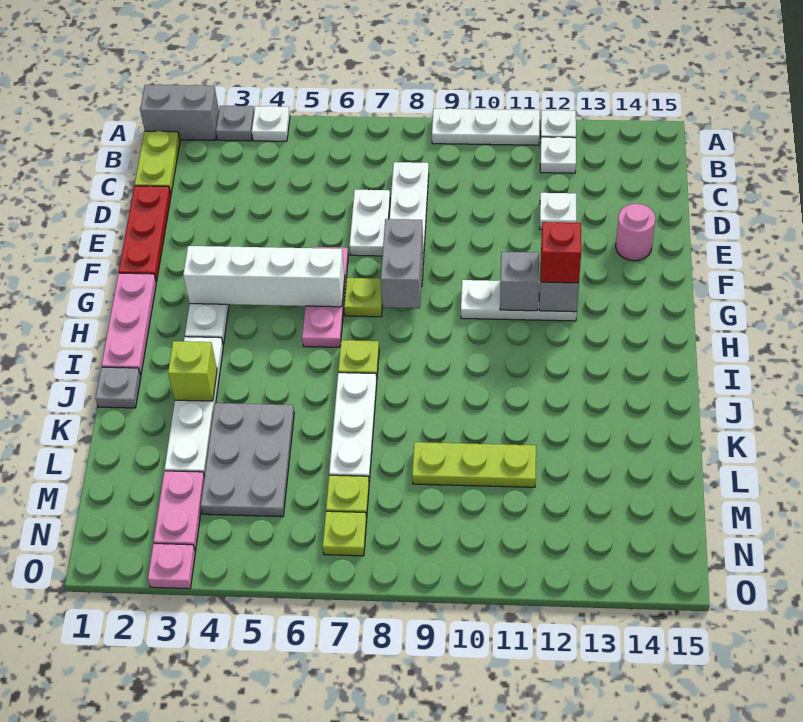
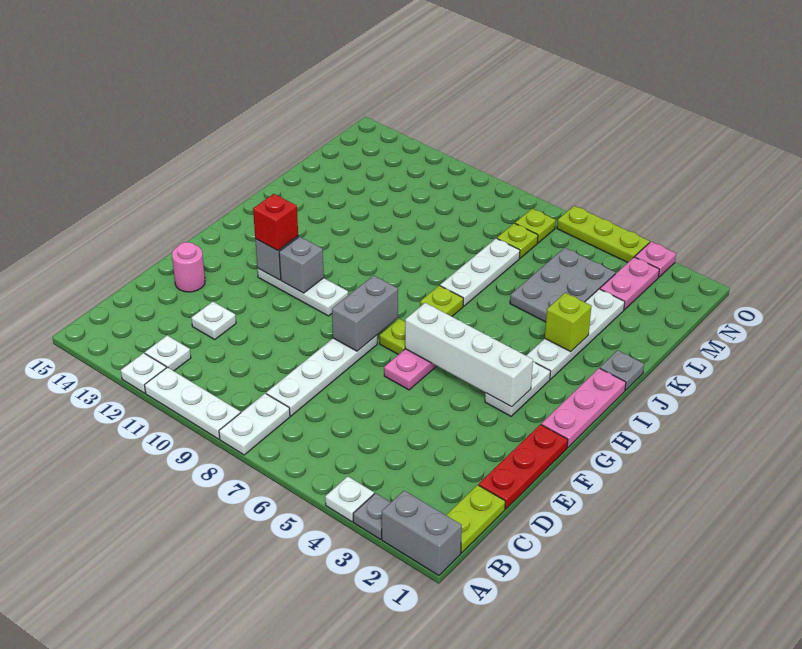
white plate D7:E7 level 1 -> white plate A8:B8 level 1
lime plate L9:L11 level 1 -> lime plate O4:O6 level 1

